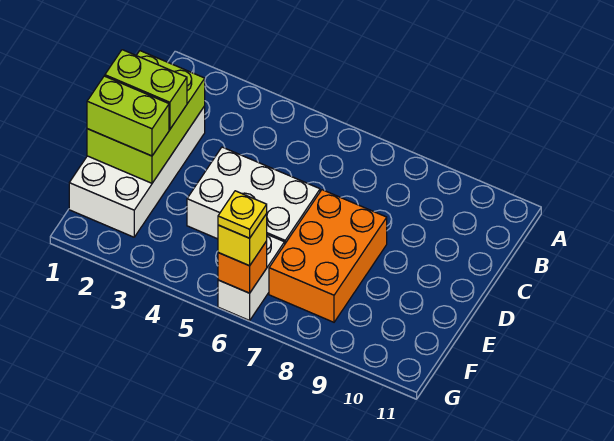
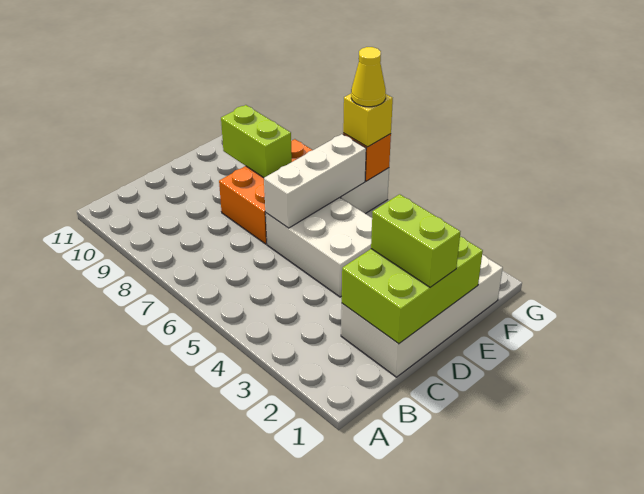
none -> white brick D6:F6 level 2
lime brick E1:E2 level 3 -> lime brick E8:E9 level 2
yellow plate G6 level 4 -> yellow cone G6 level 4

